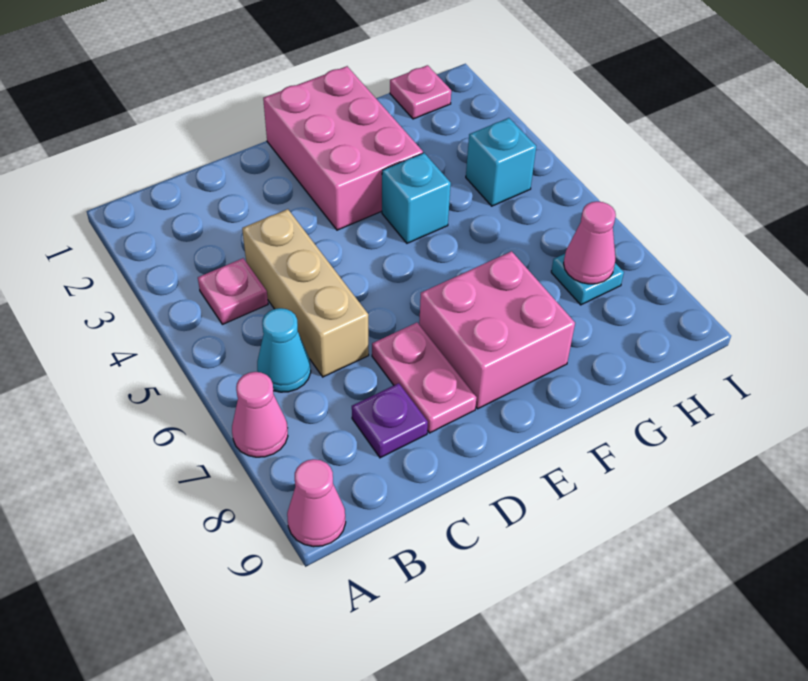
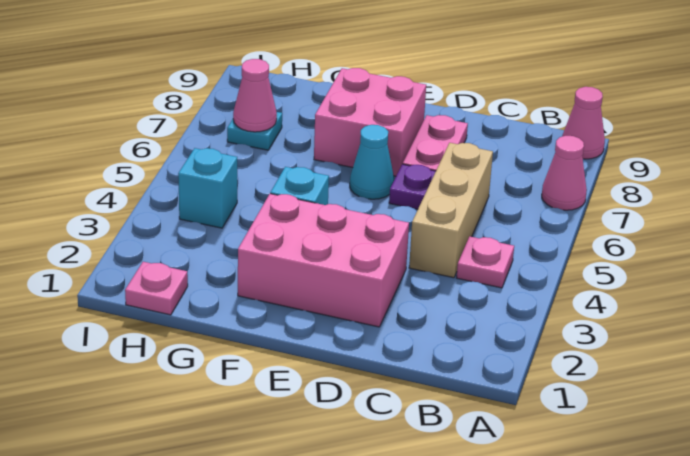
cyan cone B6 level 1 -> cyan cone E6 level 1
purple plate C8 level 1 -> purple plate D6 level 1
pink brick E1:F3 level 1 -> pink brick D2:F3 level 1

